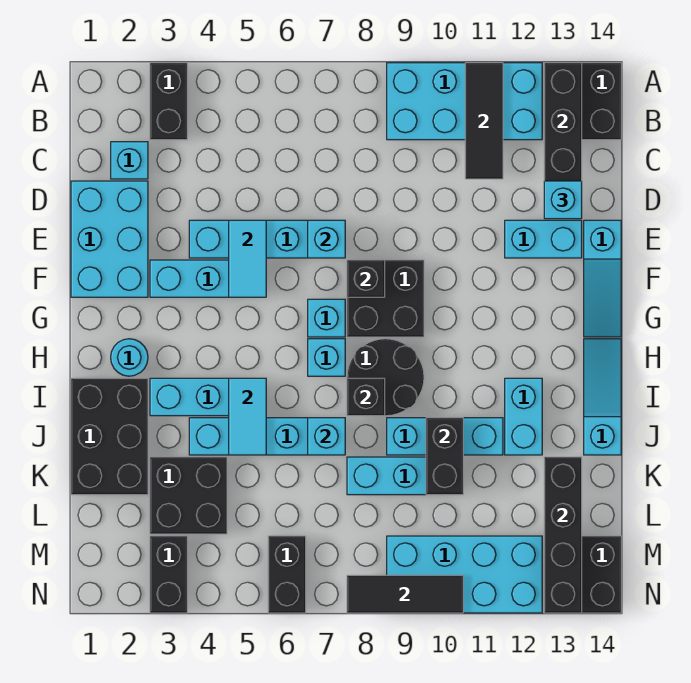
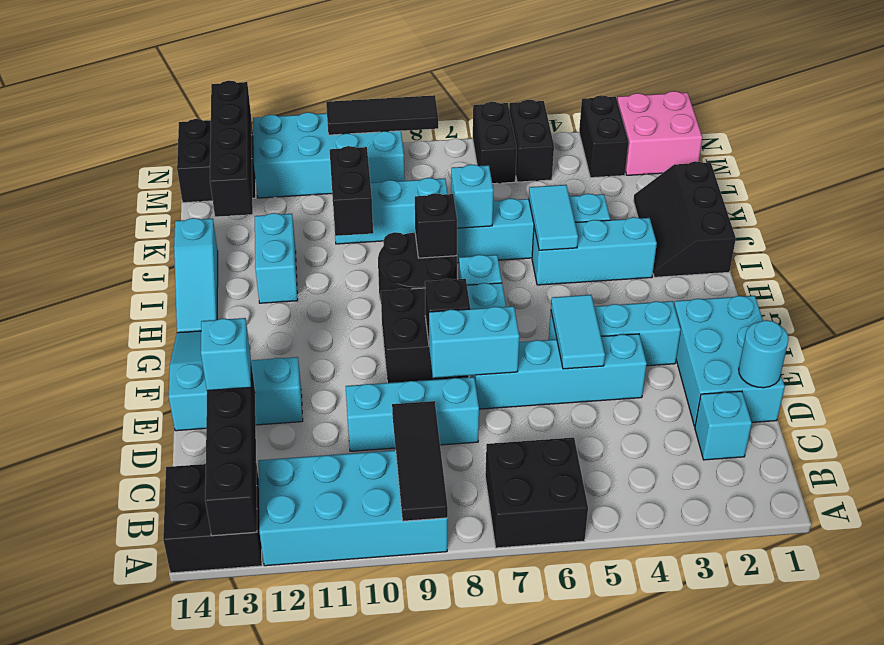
black brick A3:B3 level 1 -> black brick M5:N5 level 1
black tile A11:C11 level 2 -> black tile A9:C9 level 2
cyan brick E7 level 2 -> cyan brick E7:E8 level 2
cyan round brick H2 level 1 -> cyan round brick D1 level 2
black brick I1:K2 level 1 -> black slope I1:K2 level 1 top 1
cyan brick J9:J11 level 1 -> cyan brick D8:D10 level 1
black brick K3:L4 level 1 -> black brick A6:B7 level 1
none -> pink brick M1:N2 level 1

